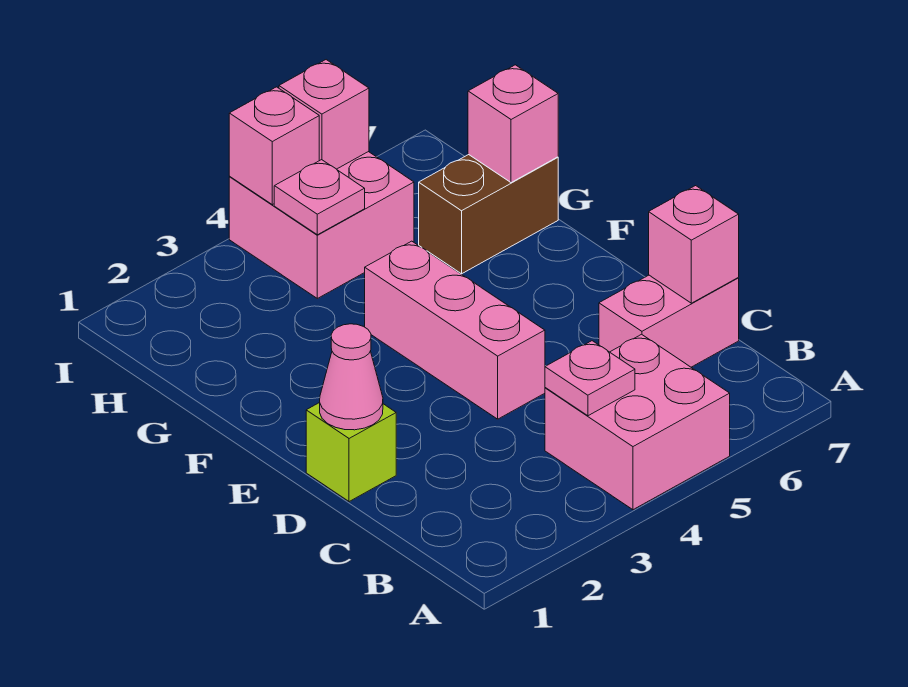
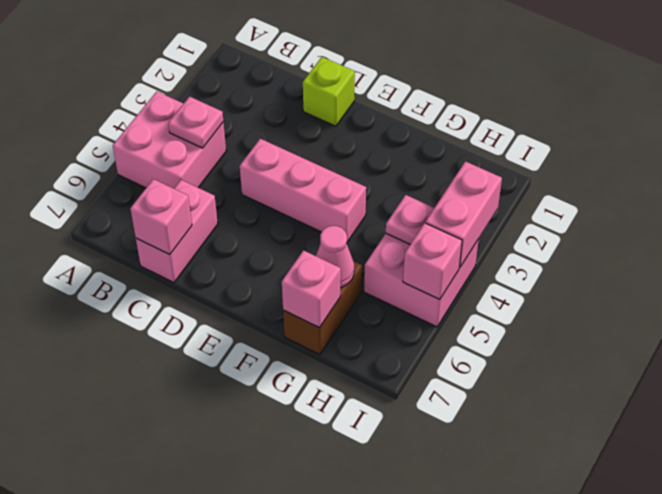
pink cone D1 level 2 -> pink cone G6 level 2
pink brick I4 level 2 -> pink brick I3:I4 level 2

